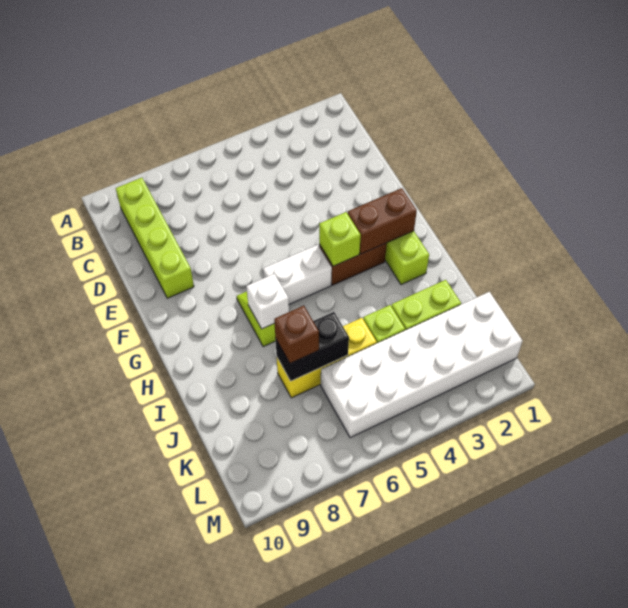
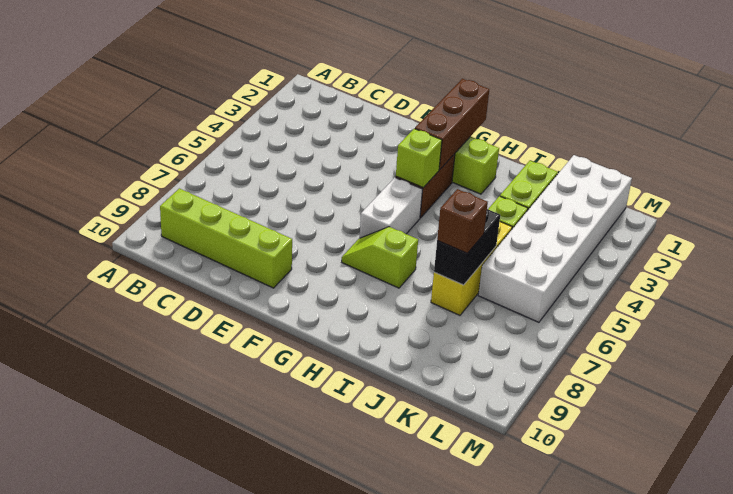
brown brick G2:G3 level 2 -> brown brick G1:G3 level 2
white brick H7 level 2 -> none

